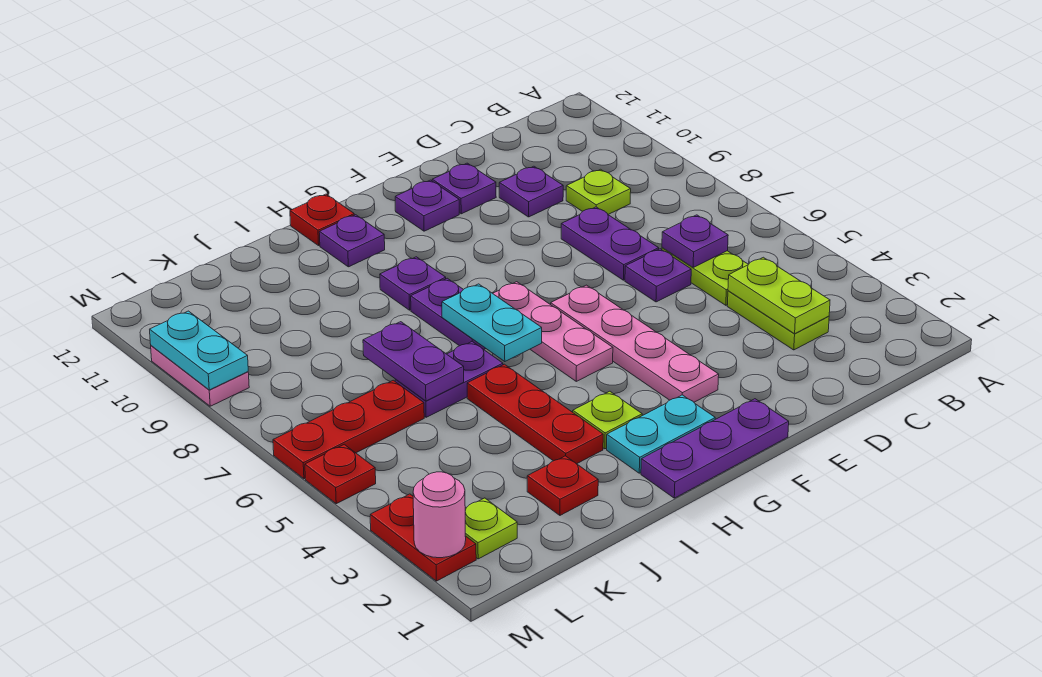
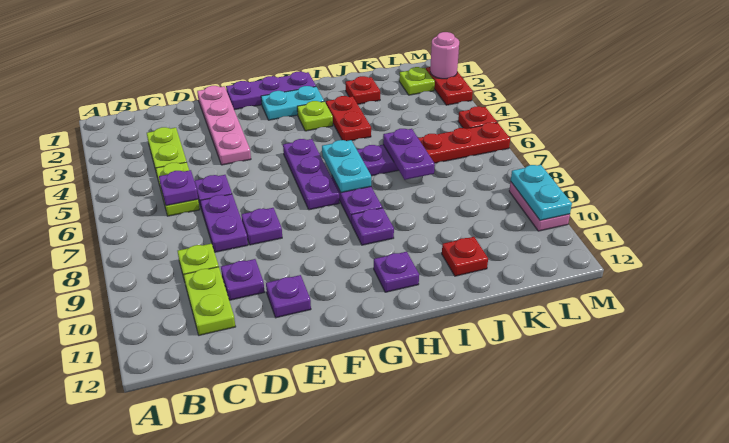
lime plate C3:C4 level 2 -> lime plate C10:C11 level 1
pink plate F3:F6 level 1 -> pink plate E1:E4 level 1
purple plate F11 level 1 -> purple plate E8 level 1
pink plate G5:G7 level 1 -> purple plate G5:G7 level 1
red plate H12 level 1 -> red plate J11 level 1
red plate I3:I5 level 1 -> red plate I3:I4 level 1

